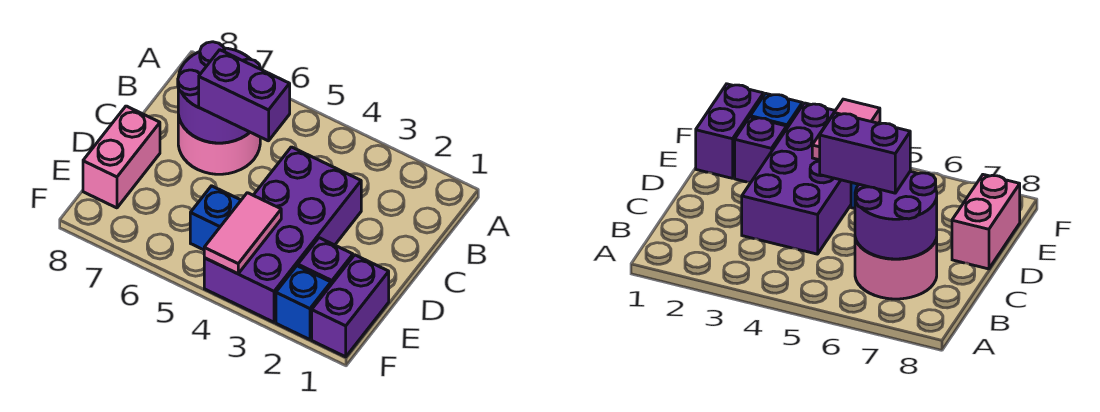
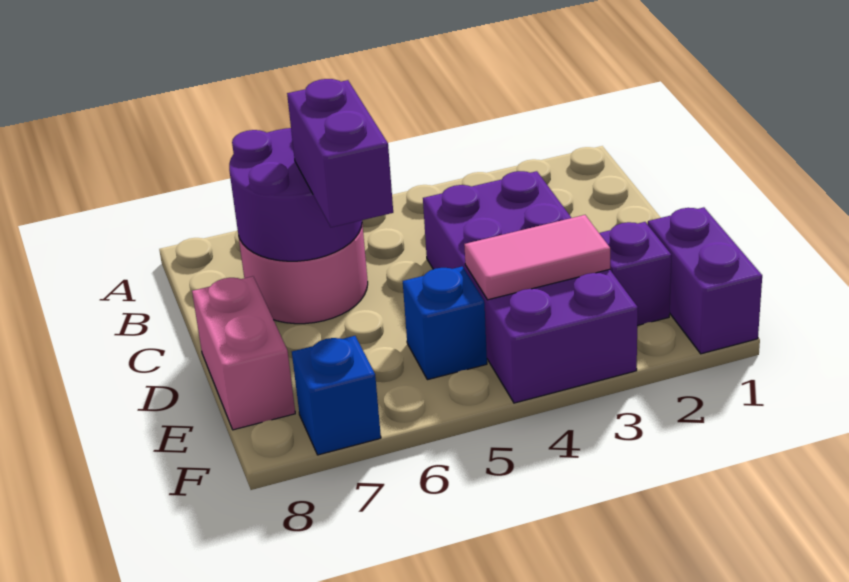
purple brick C5:C6 level 3 -> purple brick C6:D6 level 3
pink tile E4:F4 level 2 -> pink tile E3:E4 level 2
blue brick F2 level 1 -> blue brick F7 level 1

